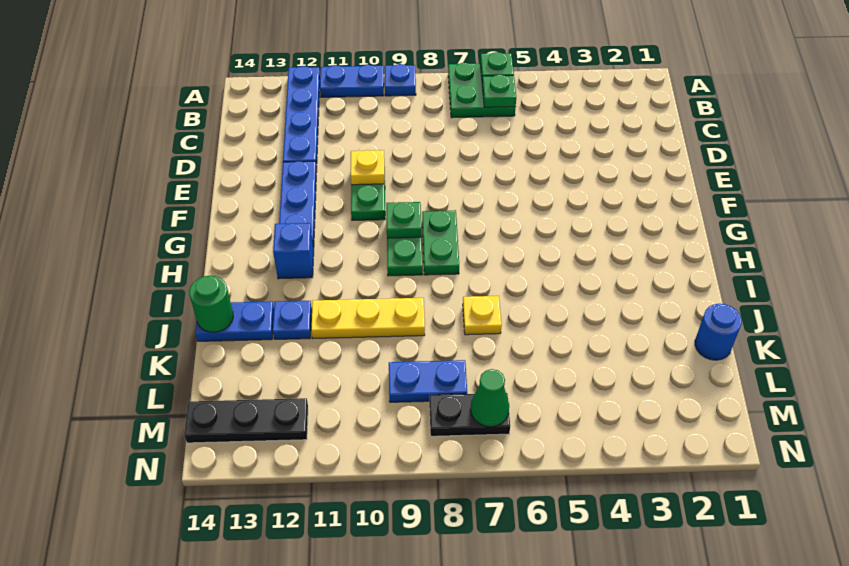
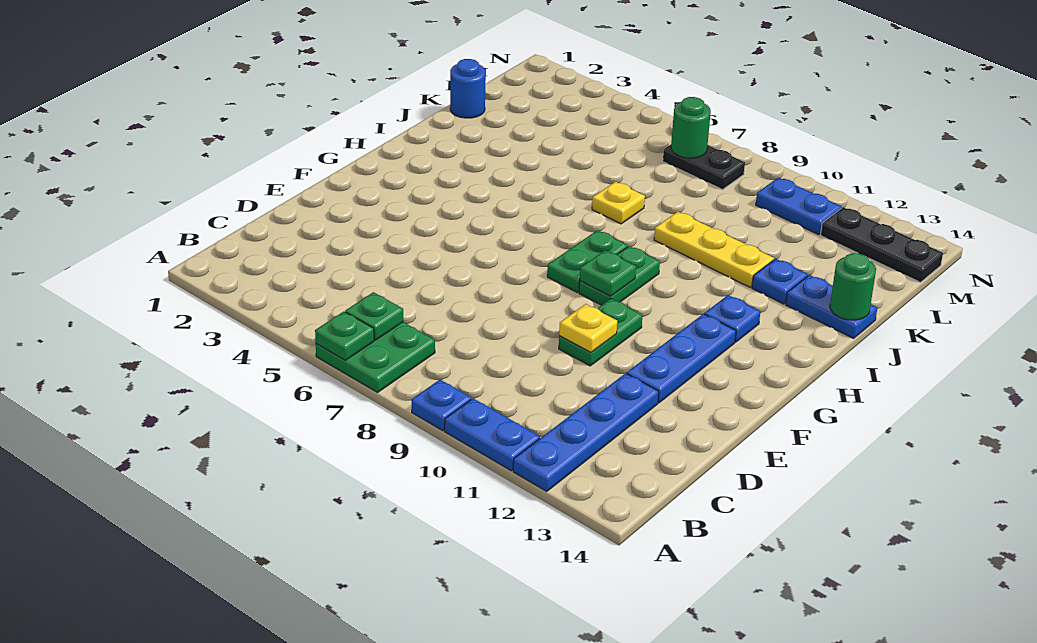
blue brick H12 level 1 -> blue plate H12 level 1
blue plate L8:L9 level 1 -> blue plate M10:M11 level 1
green cone M7 level 2 -> green round brick M7 level 2

